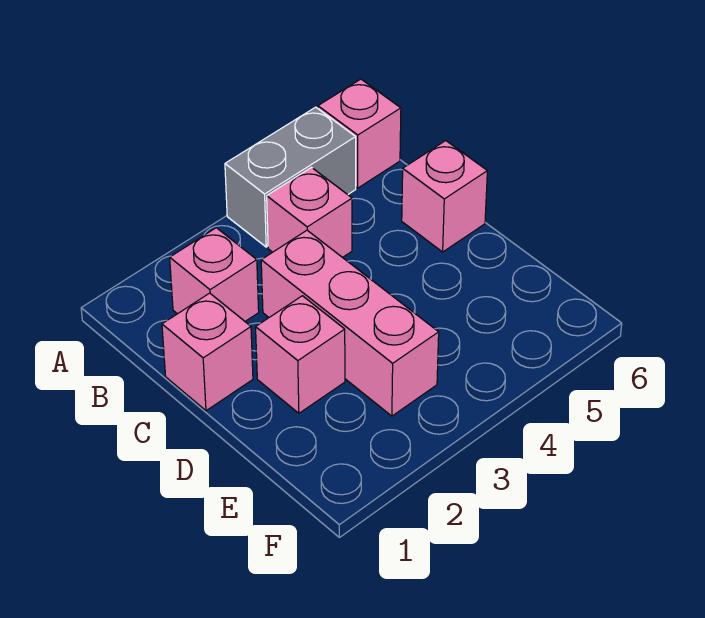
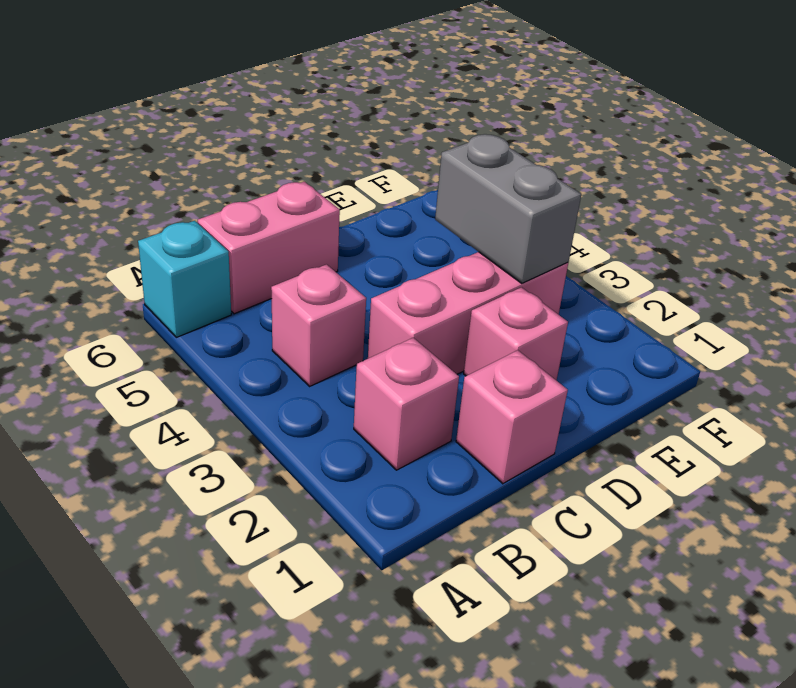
grey brick A4:A5 level 1 -> grey brick E3:E4 level 2
pink brick A6 level 1 -> cyan brick A6 level 1
pink brick C6 level 1 -> pink brick B6:C6 level 1

